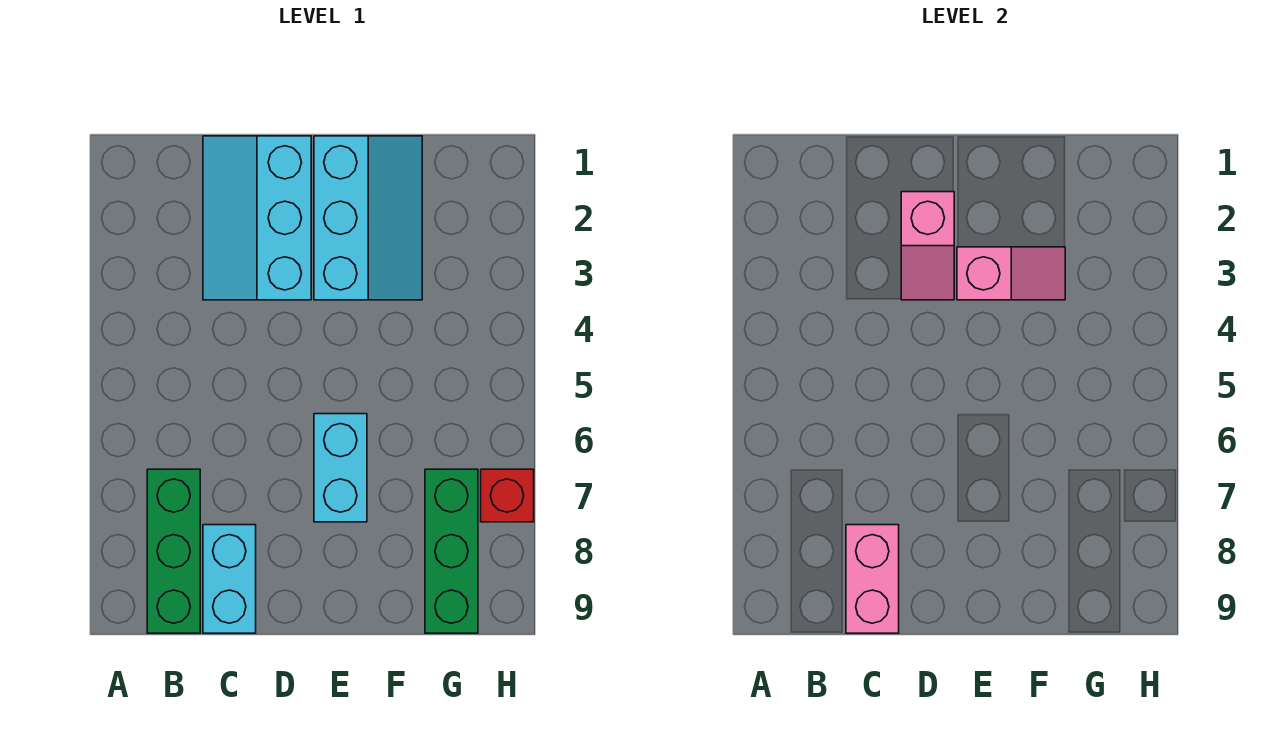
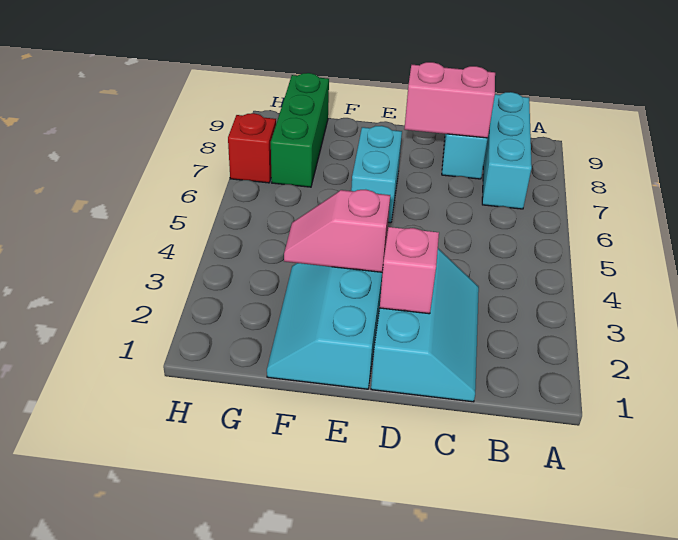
green brick B7:B9 level 1 -> cyan brick B7:B9 level 1
pink brick C8:C9 level 2 -> pink brick C8:D8 level 2

